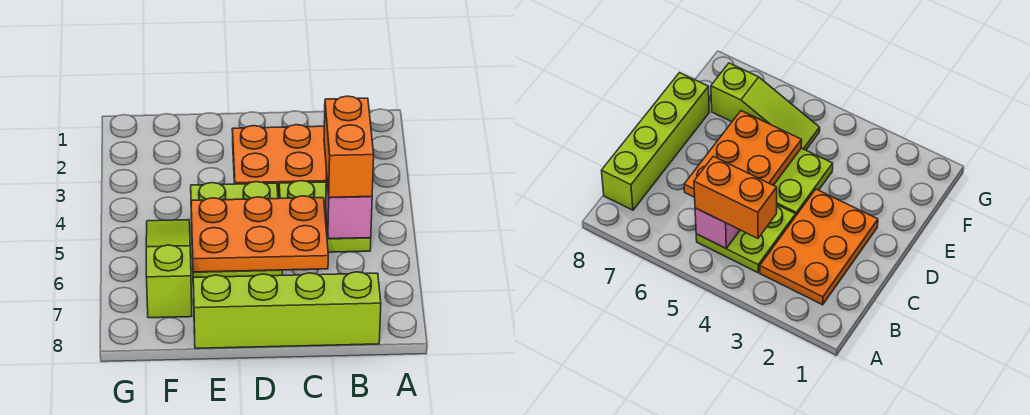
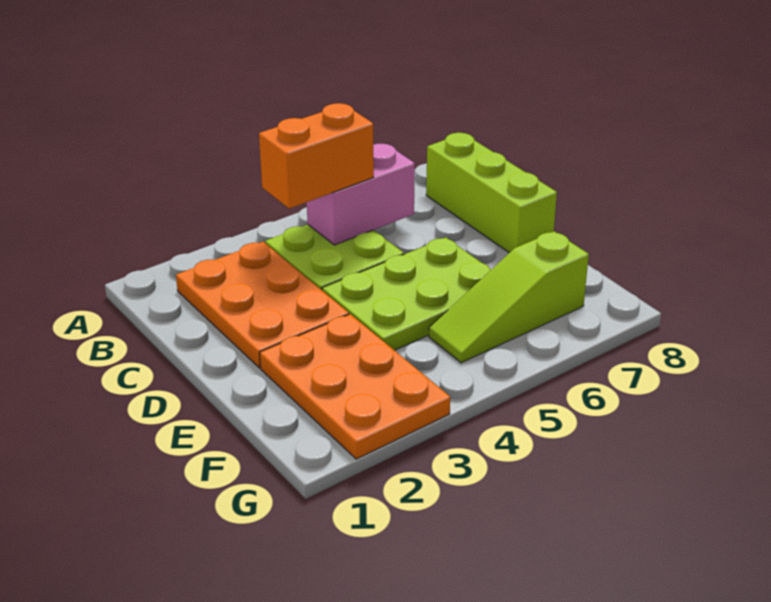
pink brick B5 level 2 -> pink brick B5:B6 level 2
lime brick B8:E8 level 1 -> lime brick B8:D8 level 1
orange plate C5:E6 level 2 -> orange plate E2:G3 level 1

